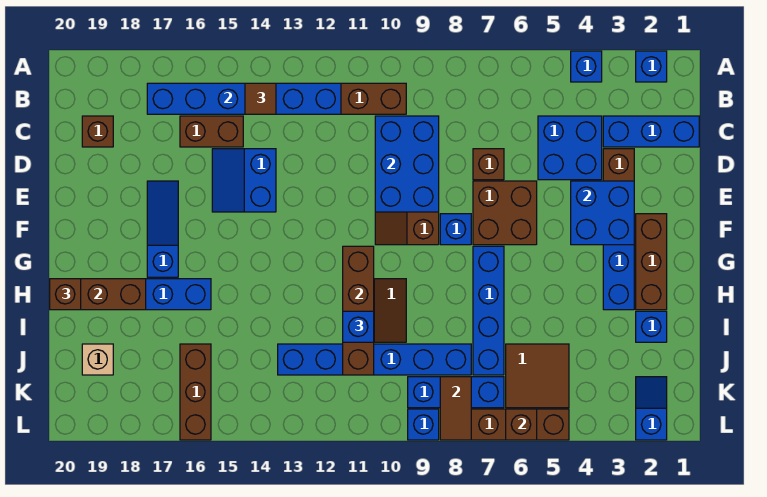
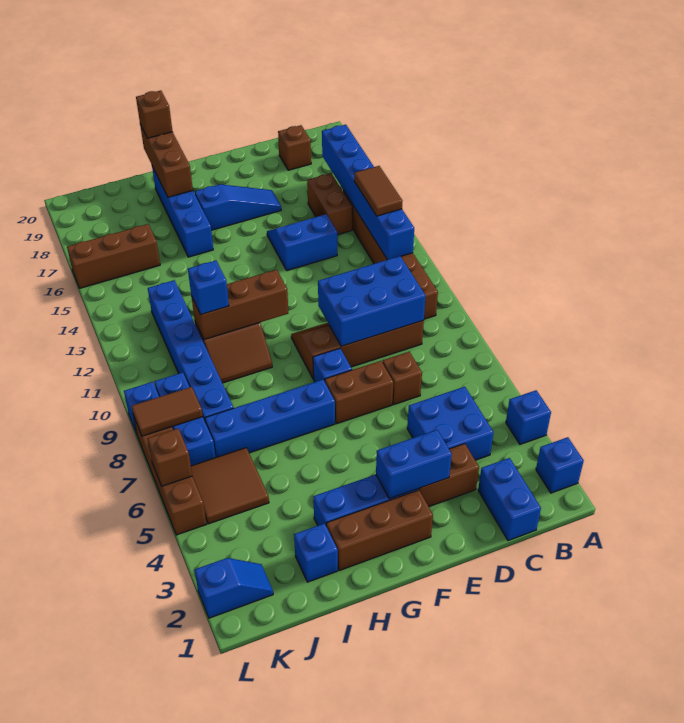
brown tile B14 level 3 -> brown tile B13:B14 level 3
blue brick C1:C3 level 1 -> blue brick C1:C2 level 1
blue brick E3:F4 level 2 -> blue brick E3:F3 level 2
brown brick E6:F7 level 1 -> brown brick E7:F7 level 1
brown brick G11:J11 level 2 -> brown brick G11:I11 level 2
tan brick J19 level 1 -> none

